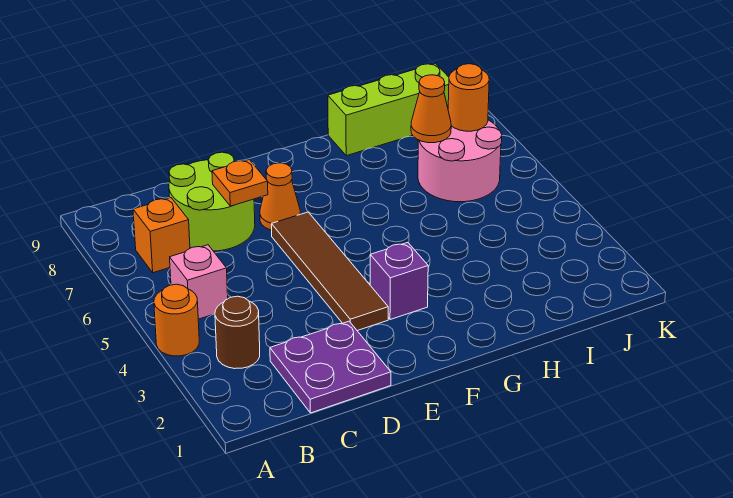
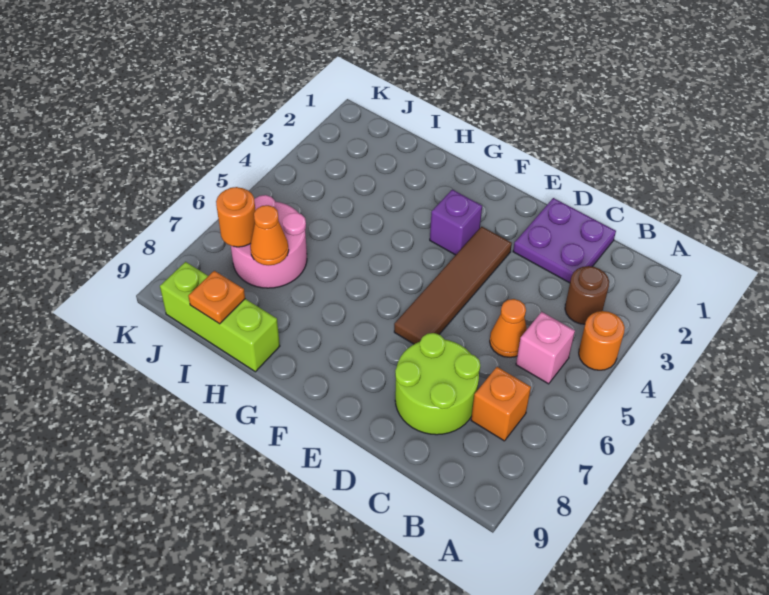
orange plate D7 level 2 -> orange plate I9 level 2
orange cone E7 level 1 -> orange cone C5 level 1

